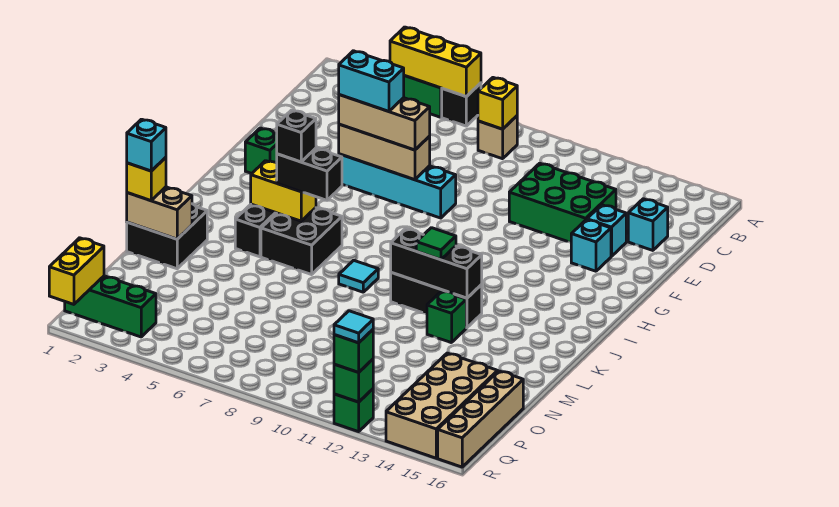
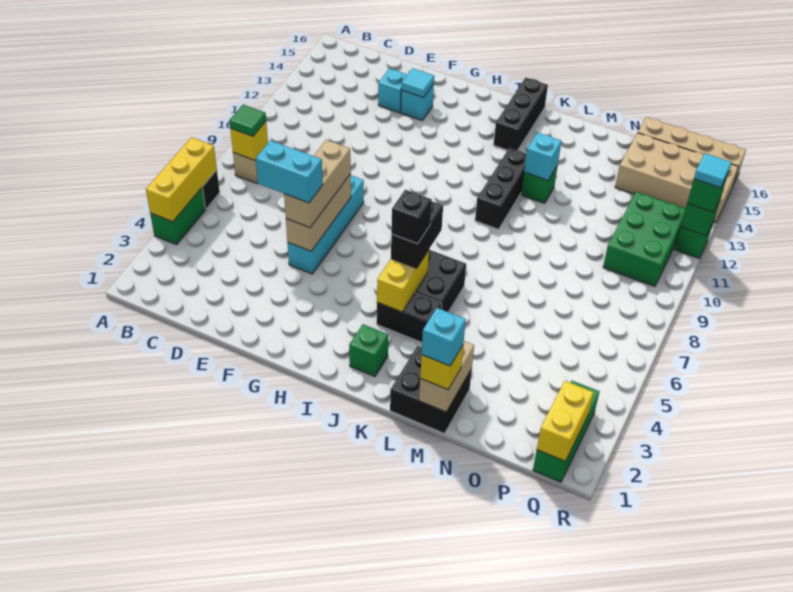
green brick D11:E13 level 1 -> green brick P10:Q12 level 1
cyan brick D15 level 1 -> cyan brick L12 level 2
cyan brick F5:F6 level 4 -> cyan brick E5:F5 level 4
green brick G2 level 1 -> green brick J2 level 1
cyan tile K8 level 1 -> cyan tile F14 level 2
black brick K10:K12 level 2 -> black brick J14:J16 level 1
green tile K11 level 3 -> green tile B8 level 3
yellow brick Q1:R1 level 2 -> yellow brick Q1:Q2 level 2

